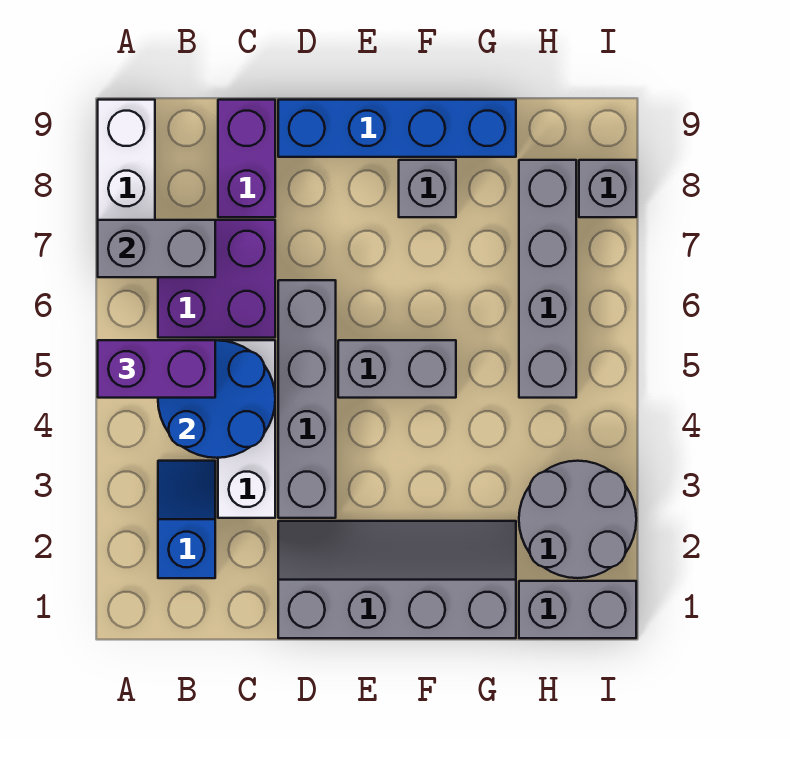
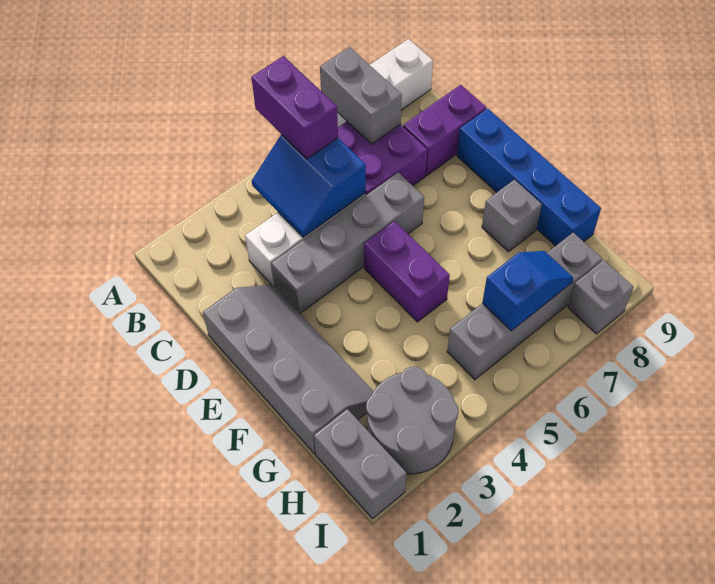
blue slope B2:B3 level 1 top 2 -> blue slope H6:H7 level 2 top 6
blue round brick B4:C5 level 2 -> blue slope B4:C5 level 2 top 5
grey brick E5:F5 level 1 -> purple brick E5:F5 level 1

